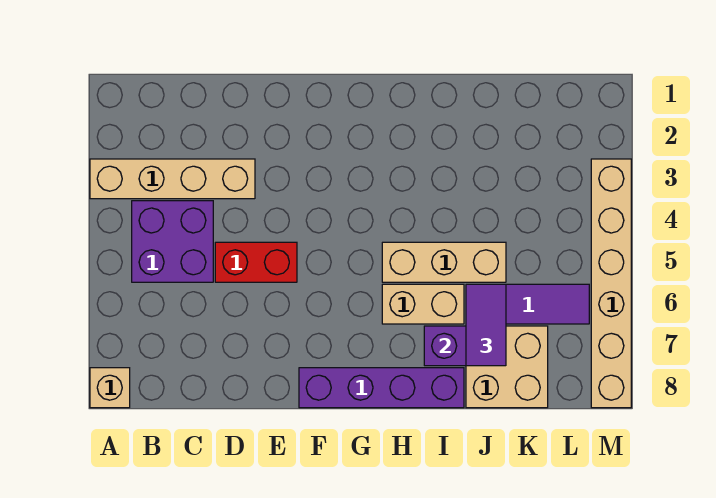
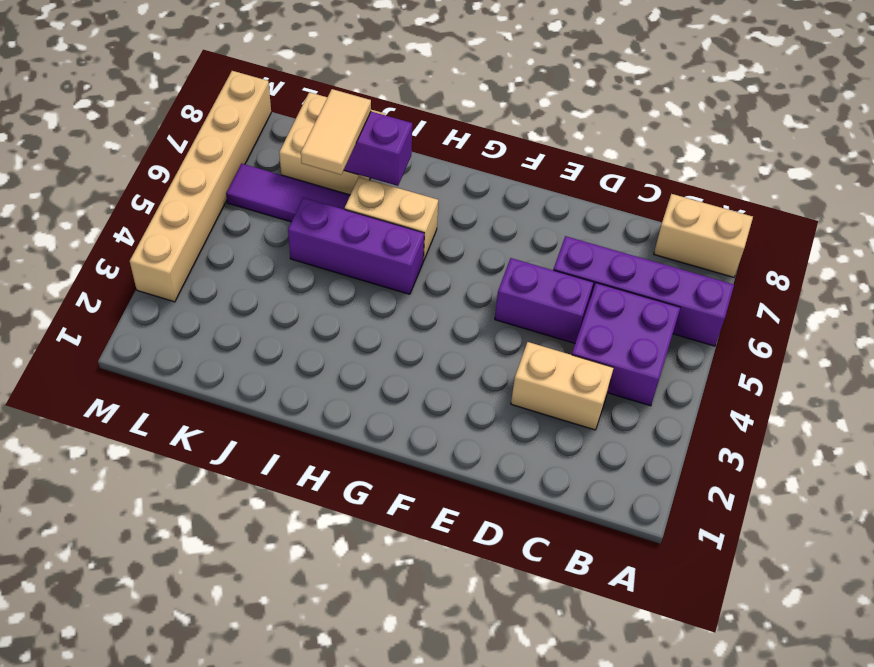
tan brick A3:D3 level 1 -> tan brick C3:D3 level 1
tan brick A8 level 1 -> tan brick A8:B8 level 1
red brick D5:E5 level 1 -> purple brick D5:E5 level 1
purple brick F8:I8 level 1 -> purple brick A6:D6 level 1
tan brick H5:J5 level 1 -> purple brick H5:J5 level 1
purple tile J6:J7 level 3 -> tan tile J6:J7 level 3

